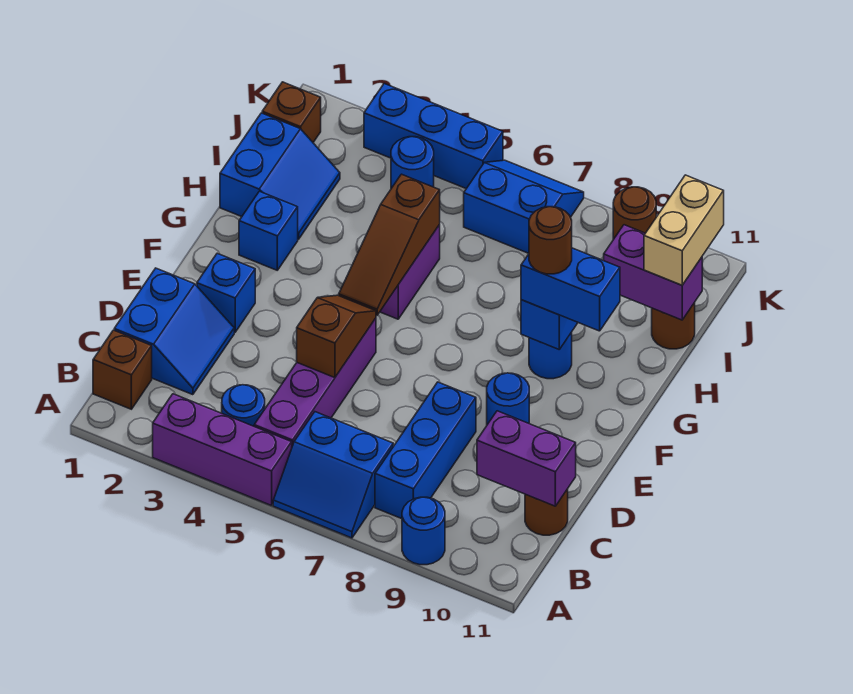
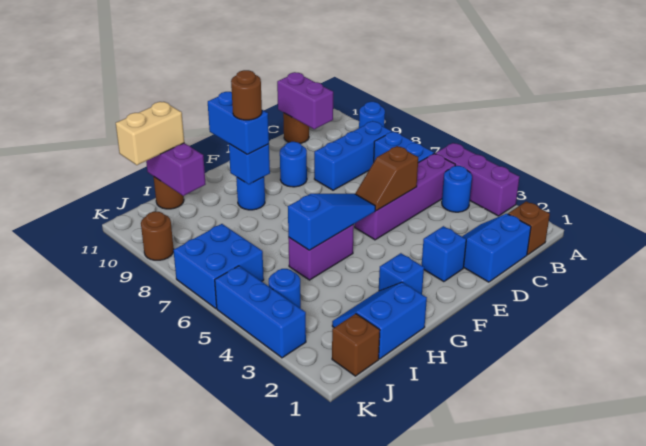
brown slope F5:H5 level 2 top H -> blue slope F5:H5 level 2 top H
blue slope J6:K7 level 1 top J -> blue brick J6:K7 level 1

